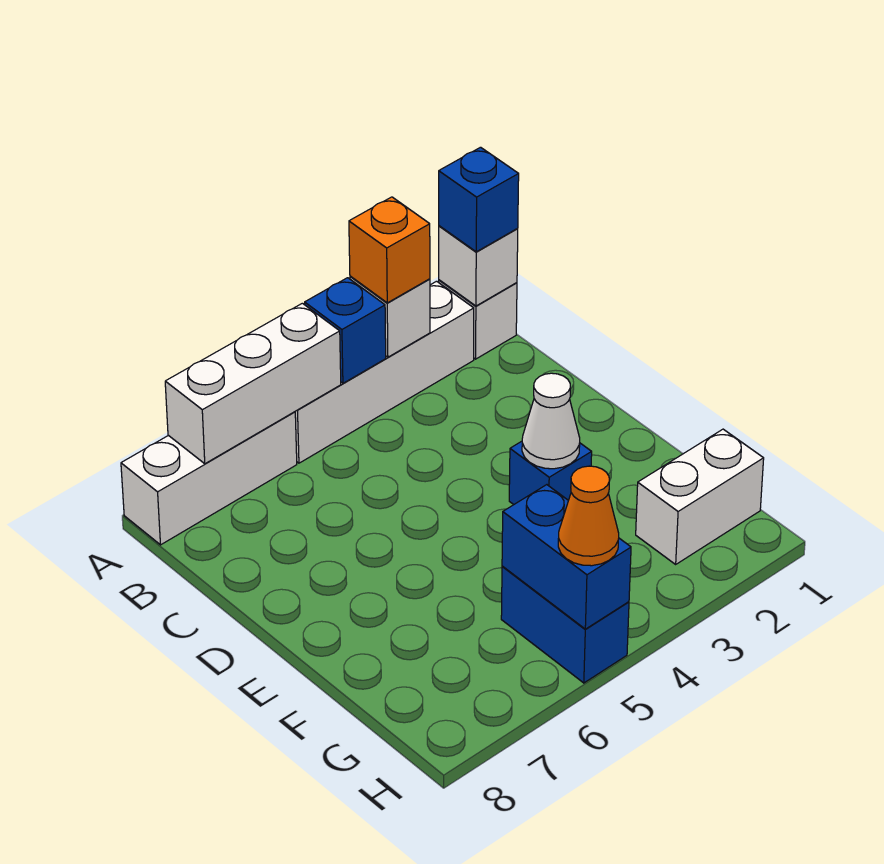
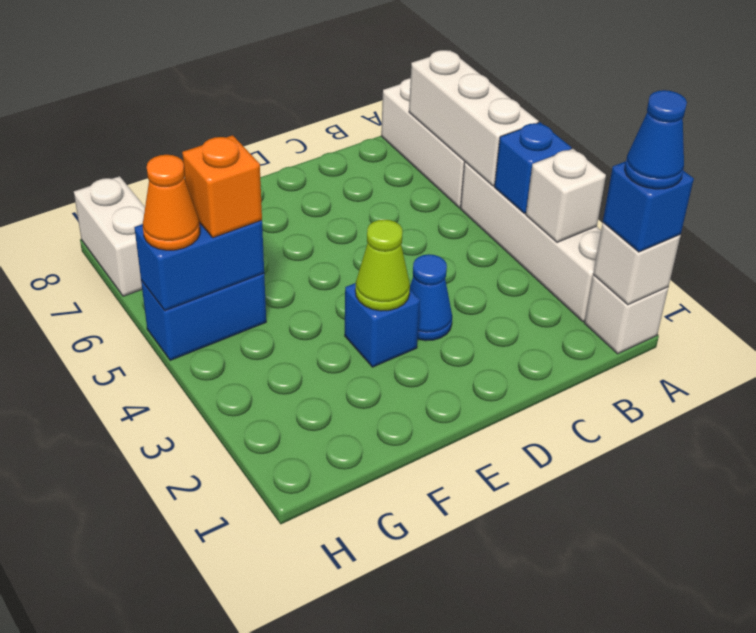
none -> blue cone A1 level 4
orange brick A3 level 3 -> orange brick G5 level 3
none -> blue cone D3 level 1
white cone E3 level 2 -> lime cone E3 level 2
white brick G1:G2 level 1 -> white brick H7:H8 level 1

